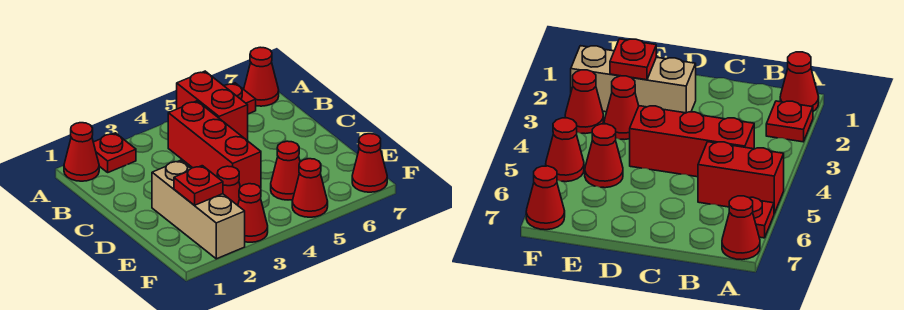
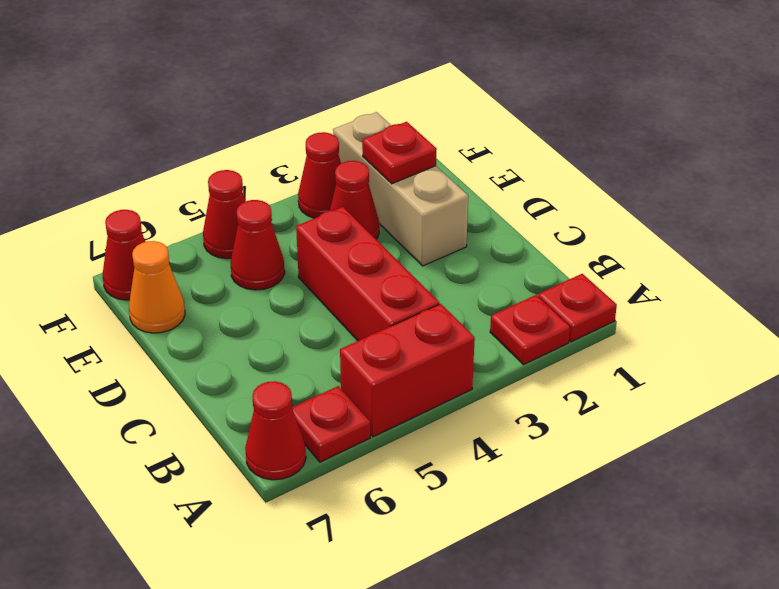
red cone A1 level 1 -> red plate A1 level 1
red brick A5:B5 level 1 -> red brick A4:A5 level 1
none -> orange cone E7 level 1

